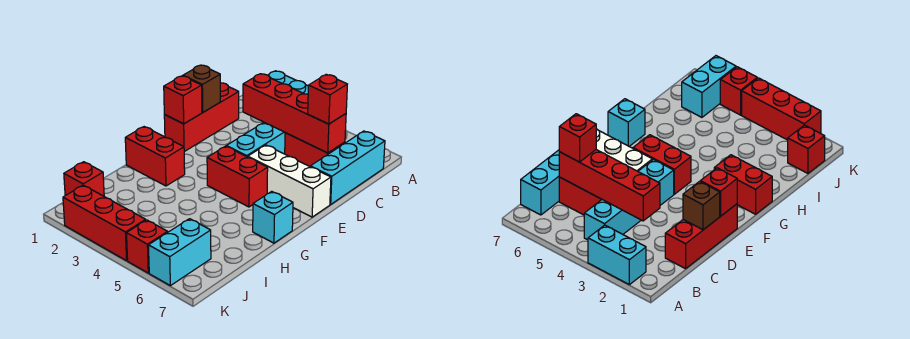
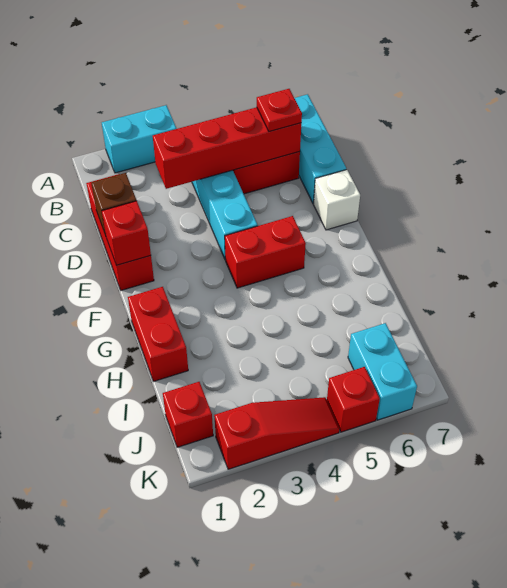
red brick C6 level 3 -> red plate C6 level 3
white brick E5:E7 level 1 -> white brick E7 level 1
red brick G1:G2 level 1 -> red brick G1:H1 level 1
cyan brick G7 level 1 -> none
red brick K2:K4 level 1 -> red slope K2:K4 level 1 top 2

